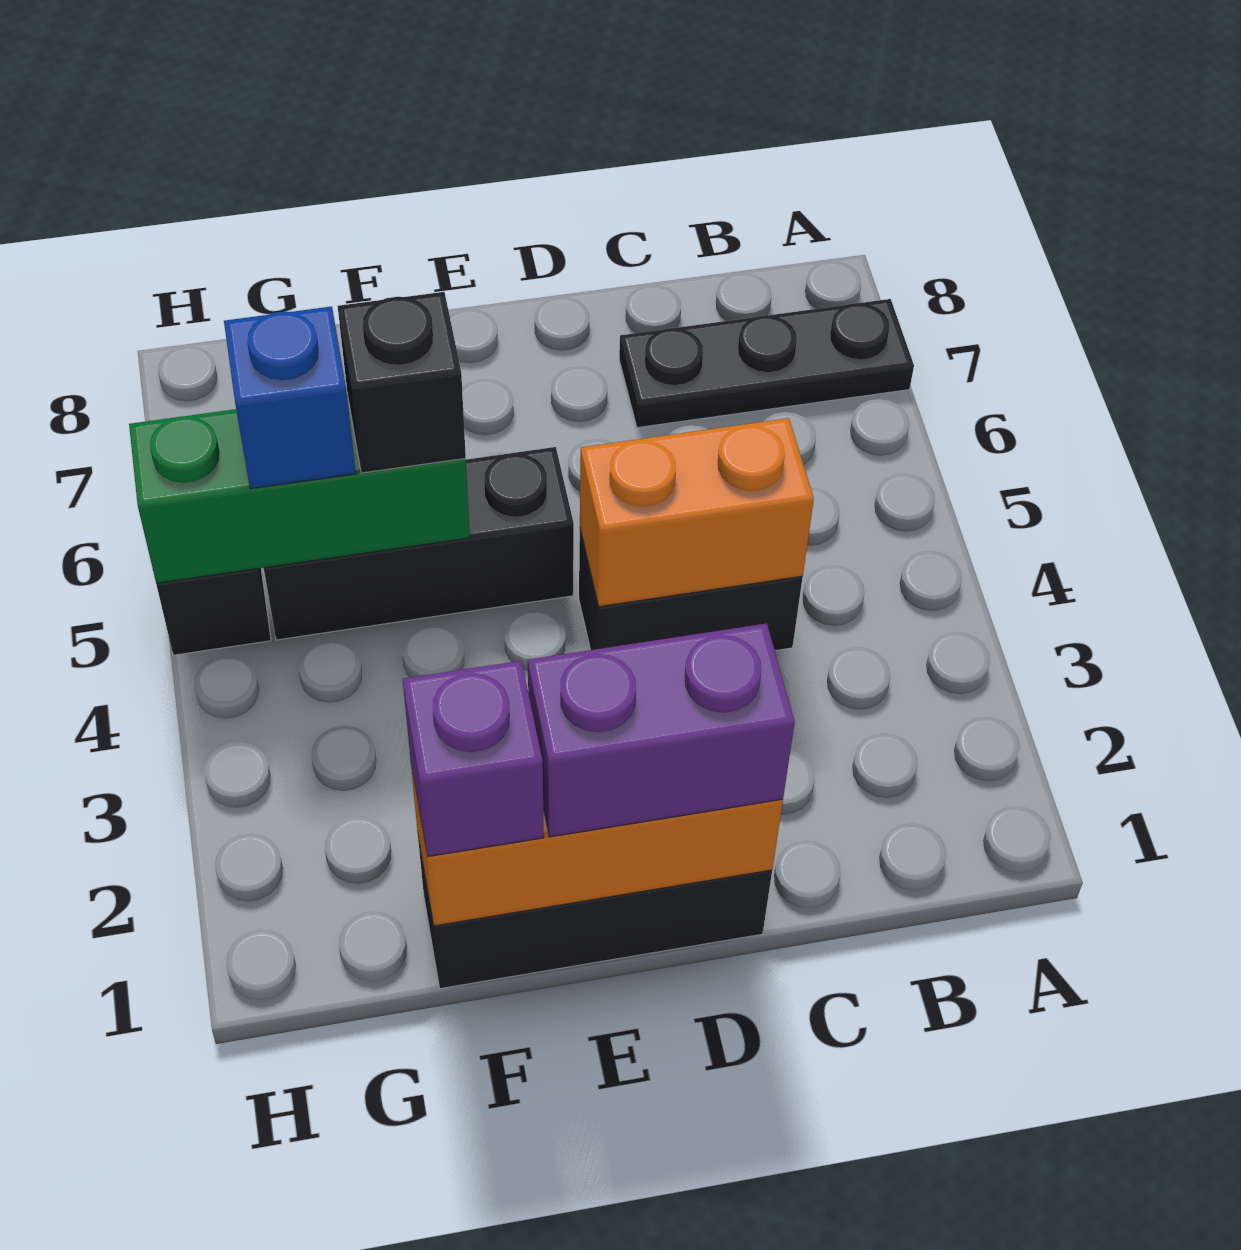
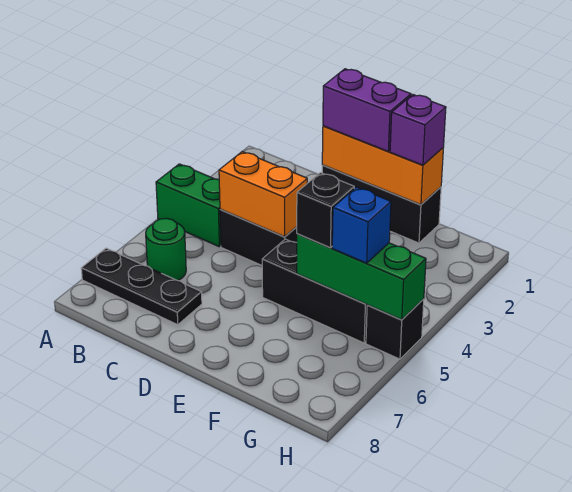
none -> green brick A4:B4 level 1
none -> green round brick B6 level 1

